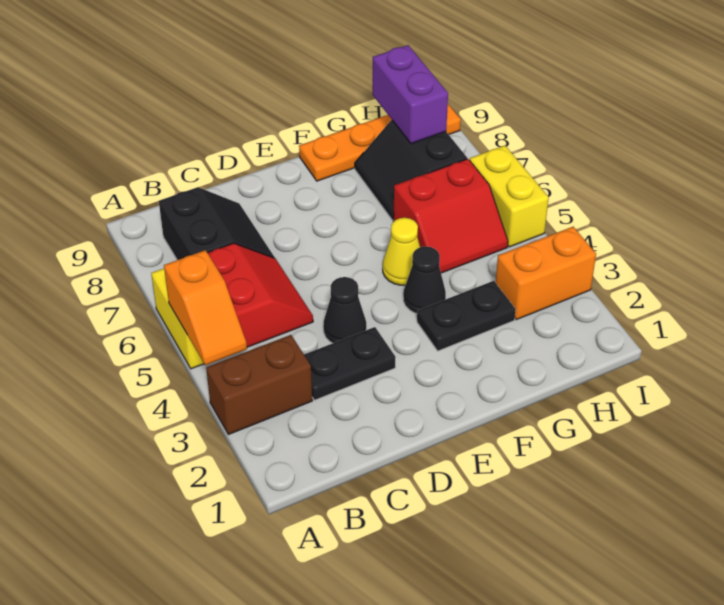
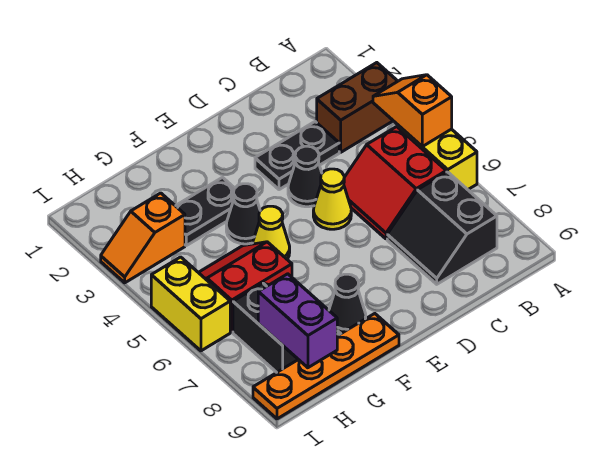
none -> yellow cone D5 level 1
none -> black cone F8 level 1
orange brick H3:I3 level 1 -> orange slope H3:I3 level 1 top H

